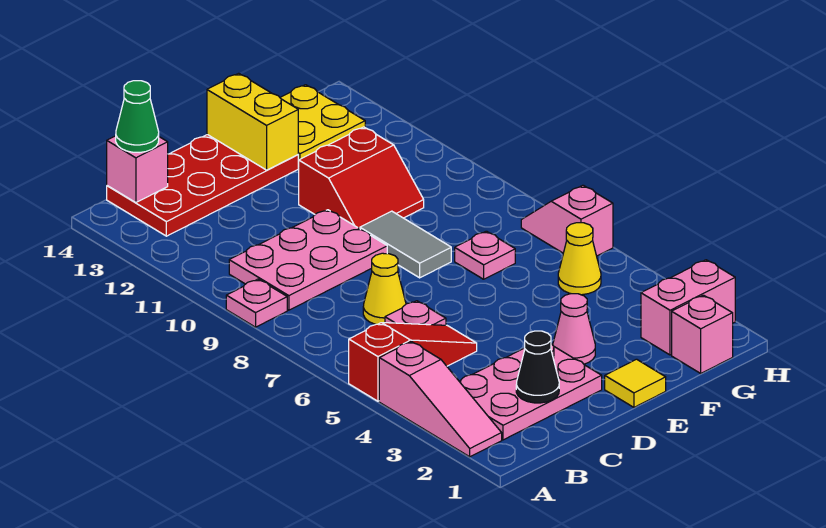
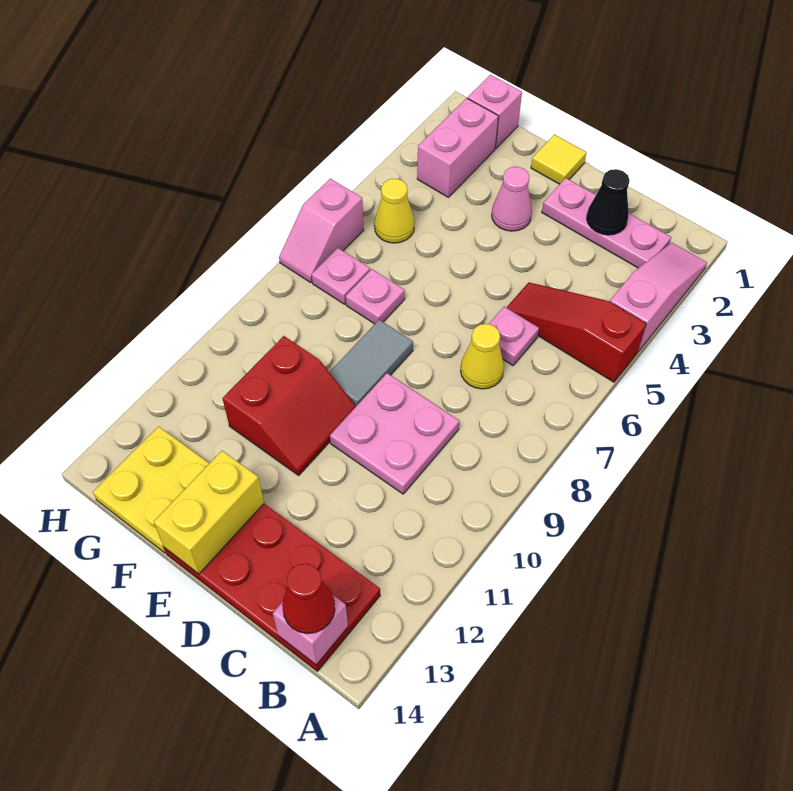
pink plate A9 level 1 -> pink plate G7 level 1
pink plate B2:D3 level 1 -> pink plate B2:D2 level 1
pink plate B9:D10 level 1 -> pink plate C9:D10 level 1
green cone B14 level 3 -> red cone B14 level 3
red slope E10:F11 level 1 top 11 -> red slope E10:F11 level 1 top F
pink brick G2:H2 level 1 -> pink brick G2:G3 level 1

